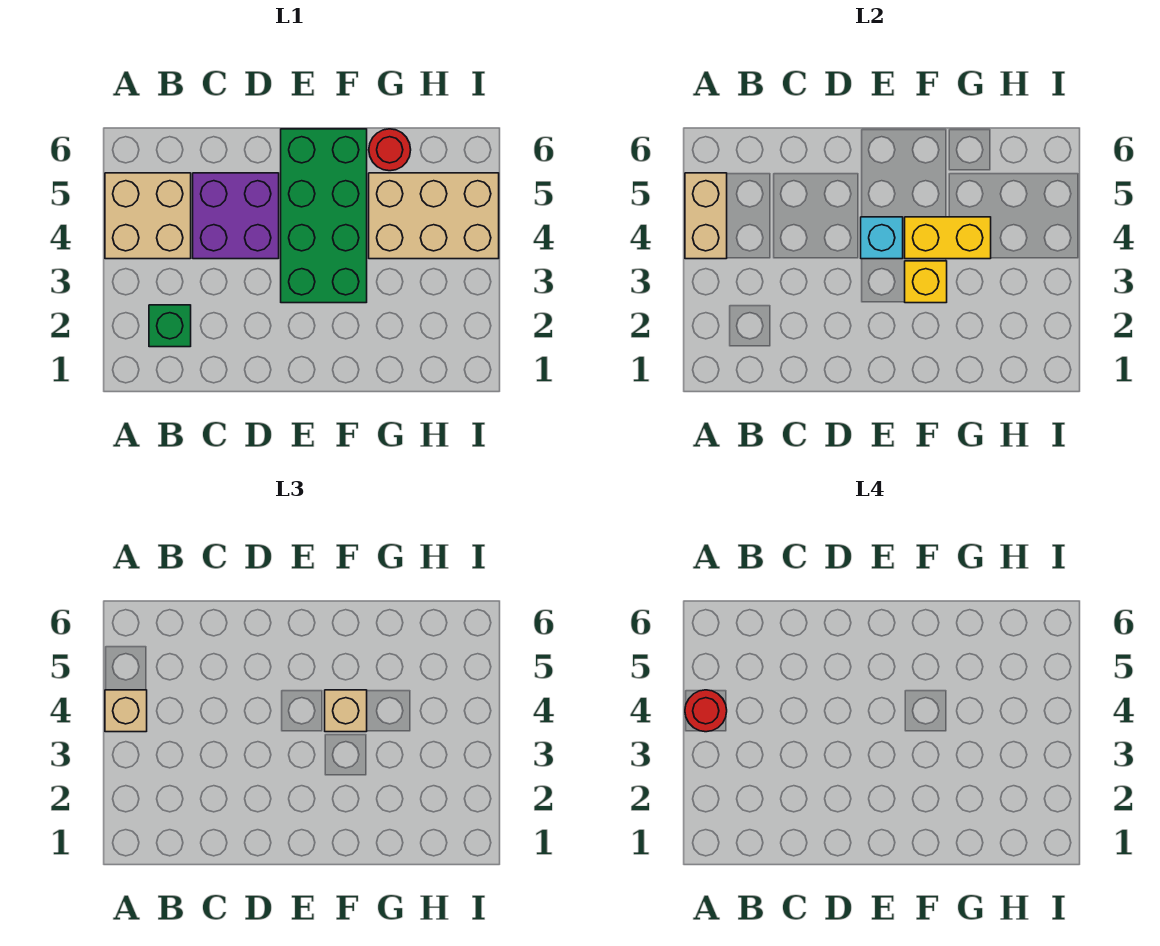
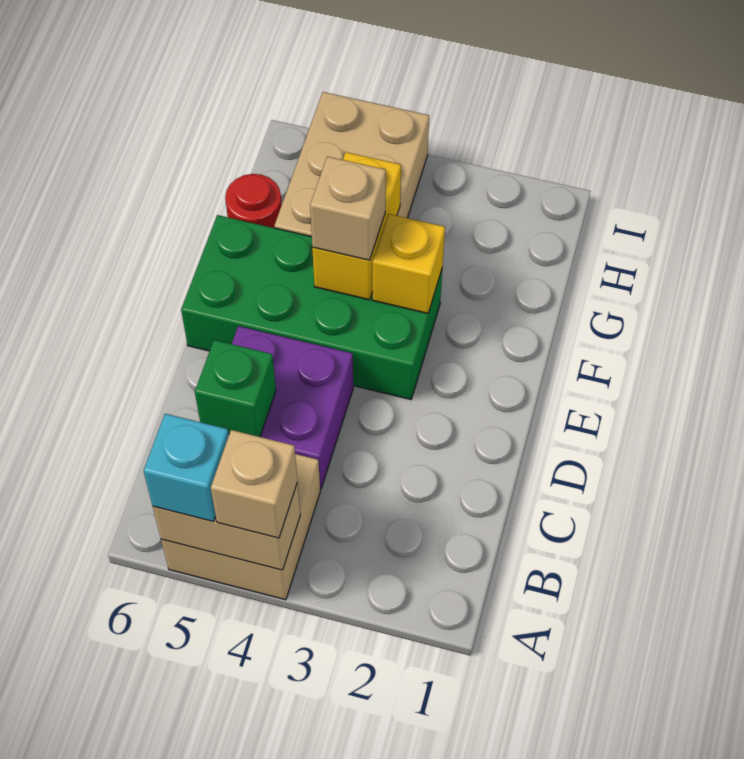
red round brick A4 level 4 -> none
green brick B2 level 1 -> green brick C5 level 2
cyan brick E4 level 2 -> cyan brick A5 level 3

